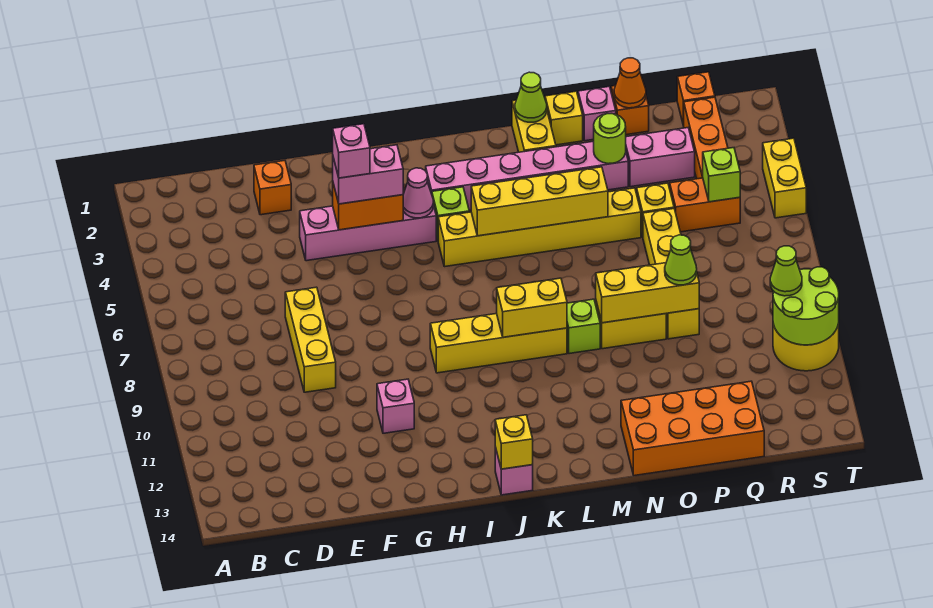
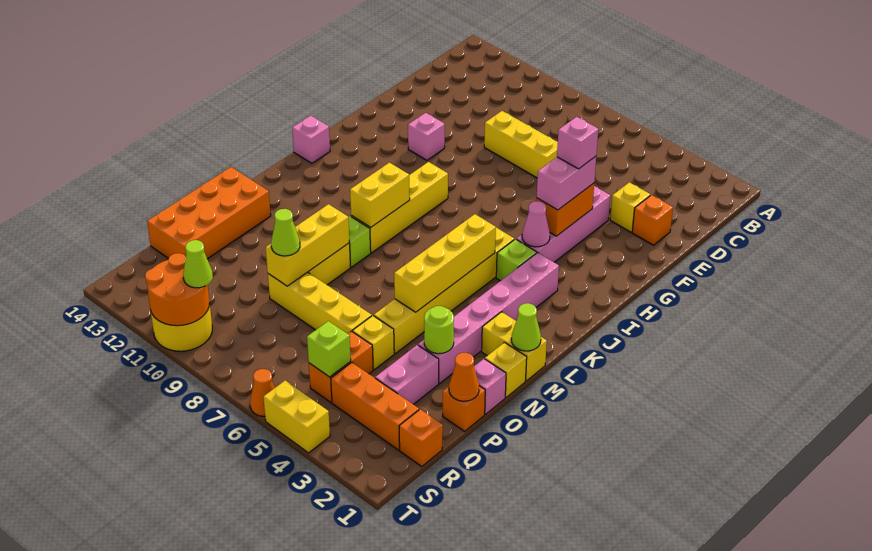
yellow brick J14 level 2 -> yellow brick E3 level 1
lime round brick S10:T11 level 2 -> orange round brick S10:T11 level 2
none -> orange cone T6 level 1

